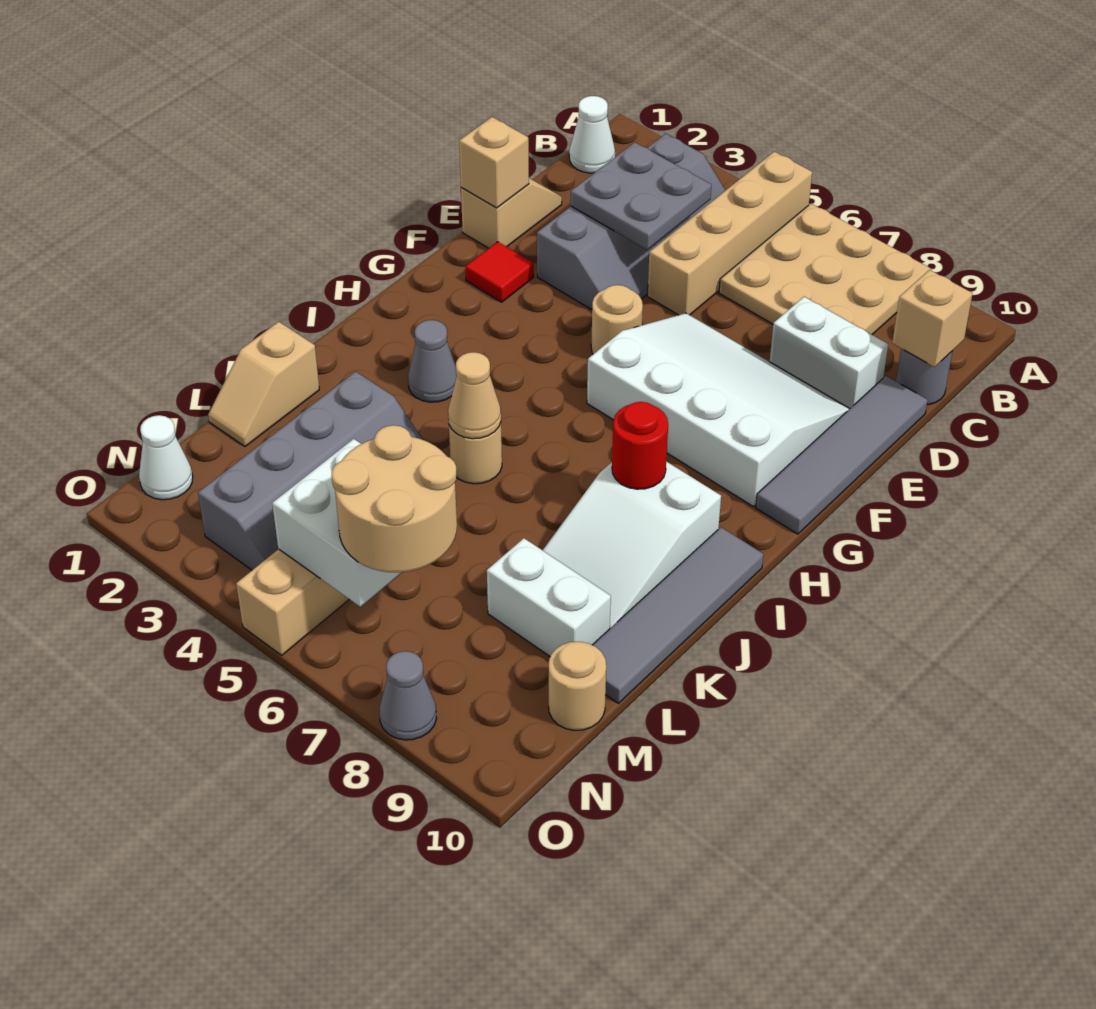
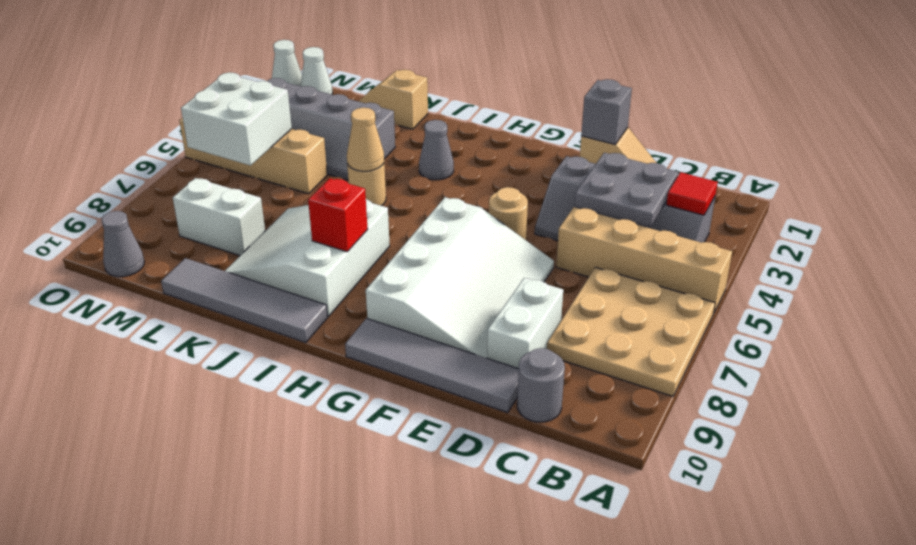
white cone B1 level 1 -> white cone O1 level 1
tan brick C10 level 2 -> none
tan brick E1 level 2 -> grey brick E1 level 2
red tile F2 level 1 -> red tile B3 level 2
white slope I8:K9 level 1 top I -> white slope I7:K9 level 1 top I
red round brick I8 level 2 -> red brick I8 level 2
white brick L8:L9 level 1 -> white brick L8:M8 level 1
tan round brick M6:N7 level 3 -> none
tan round brick M10 level 1 -> none
grey cone O8 level 1 -> grey cone N10 level 1

